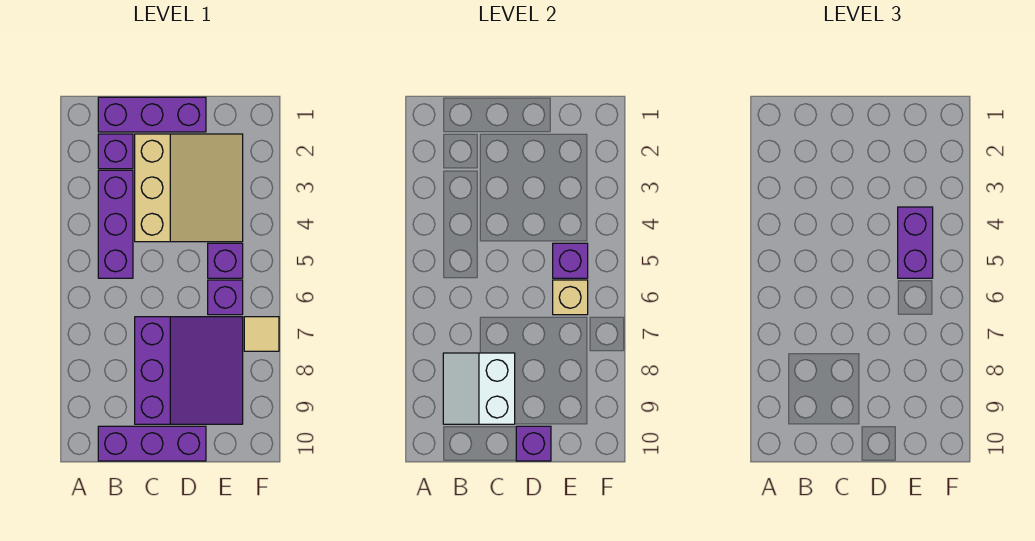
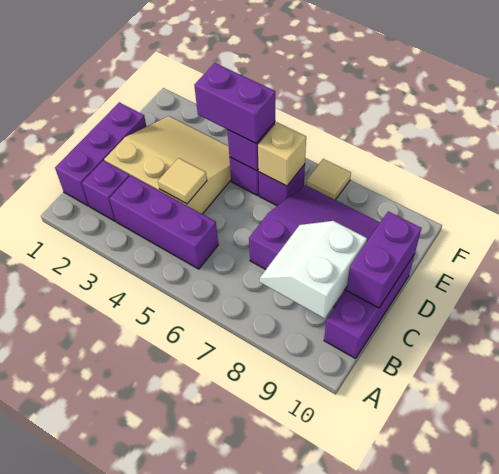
white slope B8:C9 level 2 top C -> white slope B8:C9 level 2 top 9
none -> tan tile C4 level 2
purple brick D10 level 2 -> purple brick C10:D10 level 2

